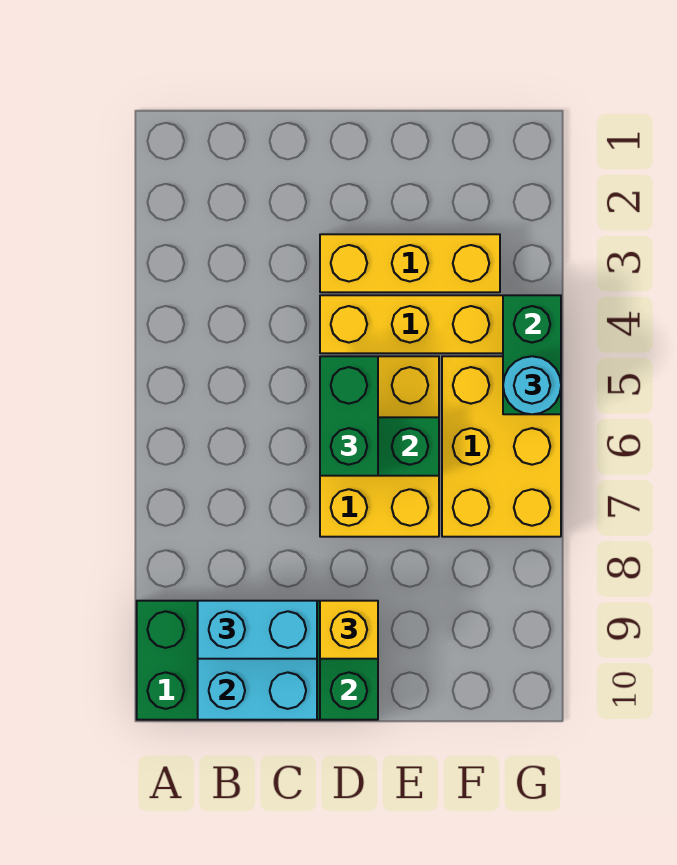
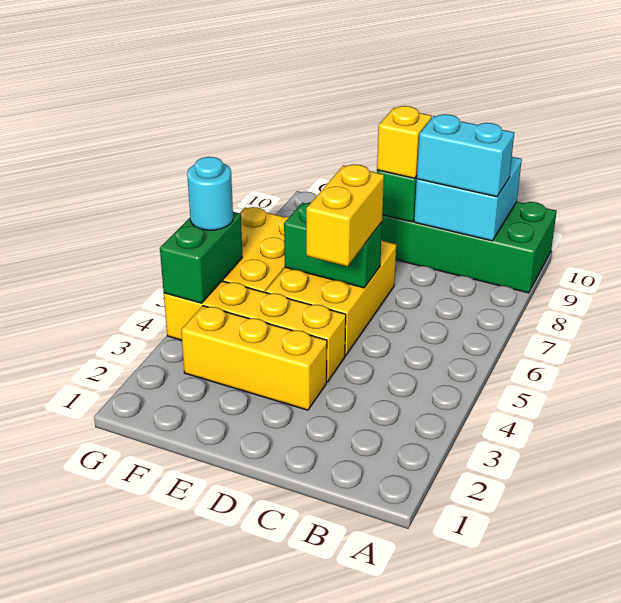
green brick D5:D6 level 3 -> yellow brick D5:D6 level 3

